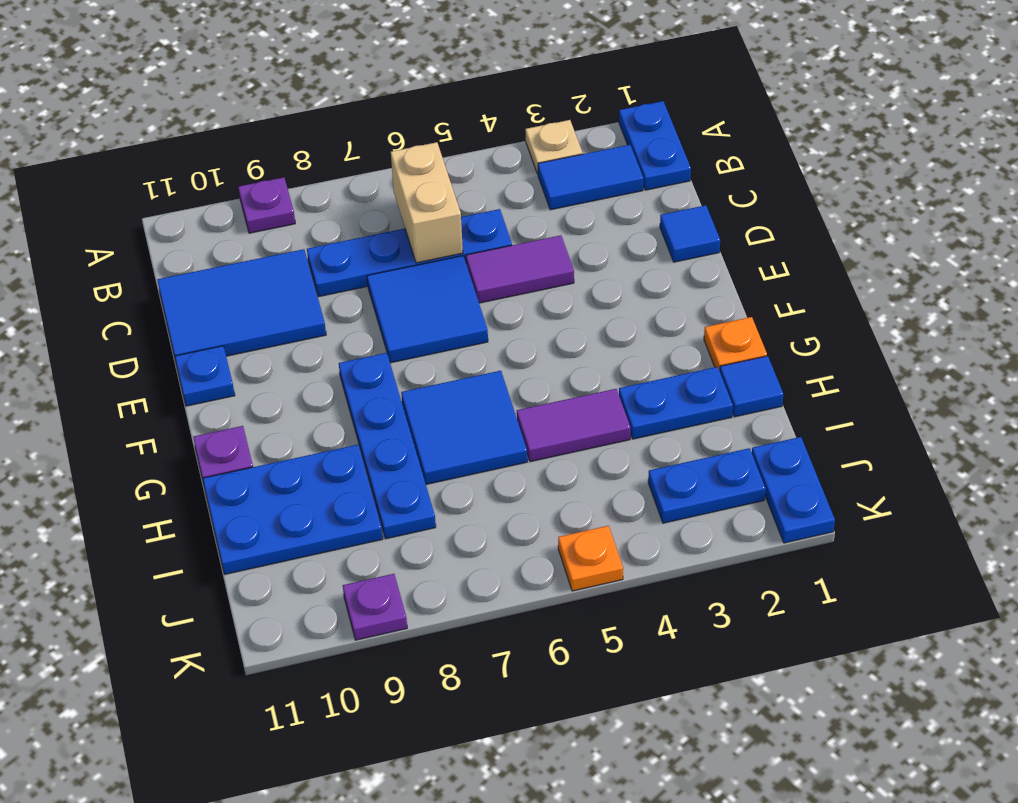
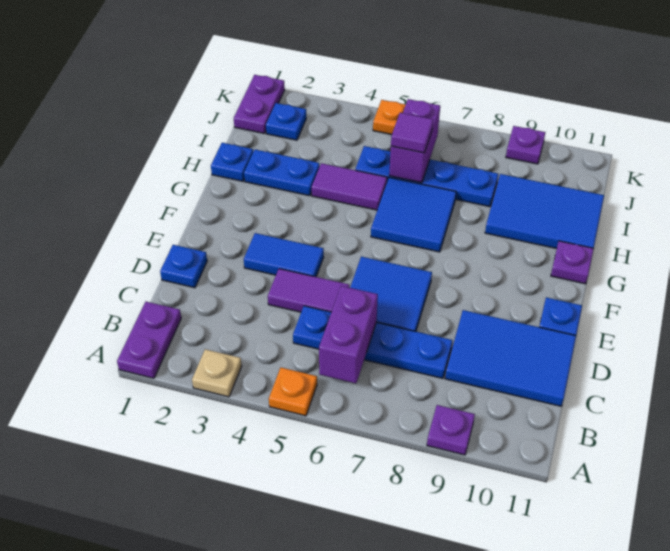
blue plate A1:B1 level 1 -> purple plate A1:B1 level 1
blue tile B2:B3 level 1 -> blue tile E3:E4 level 1
tan brick B6:C6 level 2 -> purple brick B6:C6 level 2
blue tile D1 level 1 -> blue plate D1 level 1
blue plate F8:I8 level 1 -> blue plate I5:I8 level 1
orange plate G1 level 1 -> orange plate A5 level 1
blue tile H1 level 1 -> blue plate H1 level 1
blue plate H9:I11 level 1 -> blue tile H9:I11 level 1
none -> purple brick I6:J6 level 2
none -> purple tile I6 level 3
blue plate J1:K1 level 1 -> purple plate J1:K1 level 1
blue plate J2:J3 level 1 -> blue plate J2 level 1

